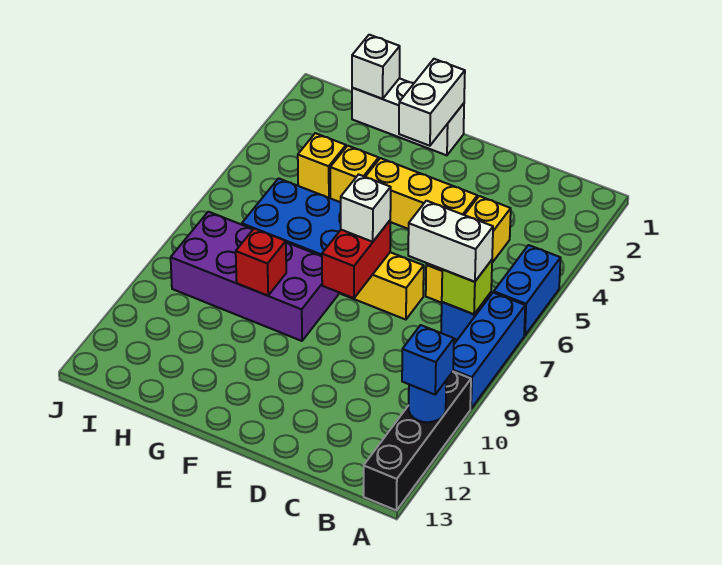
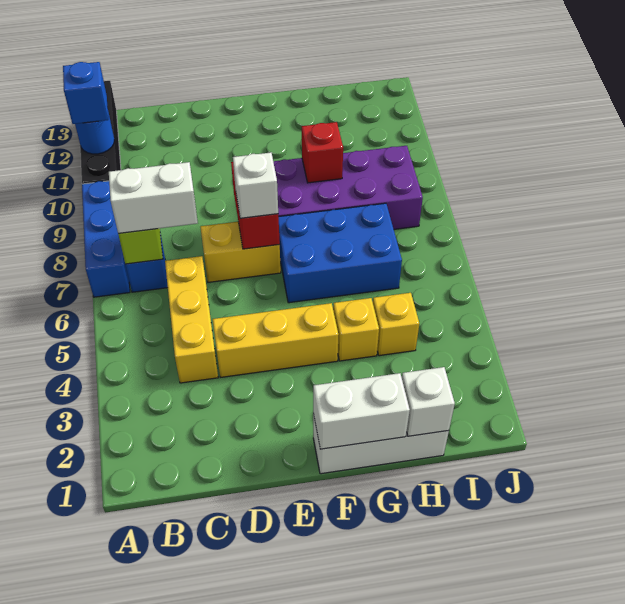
blue brick A5:A6 level 1 -> none
white brick F1:F2 level 2 -> white brick F1:G1 level 2

